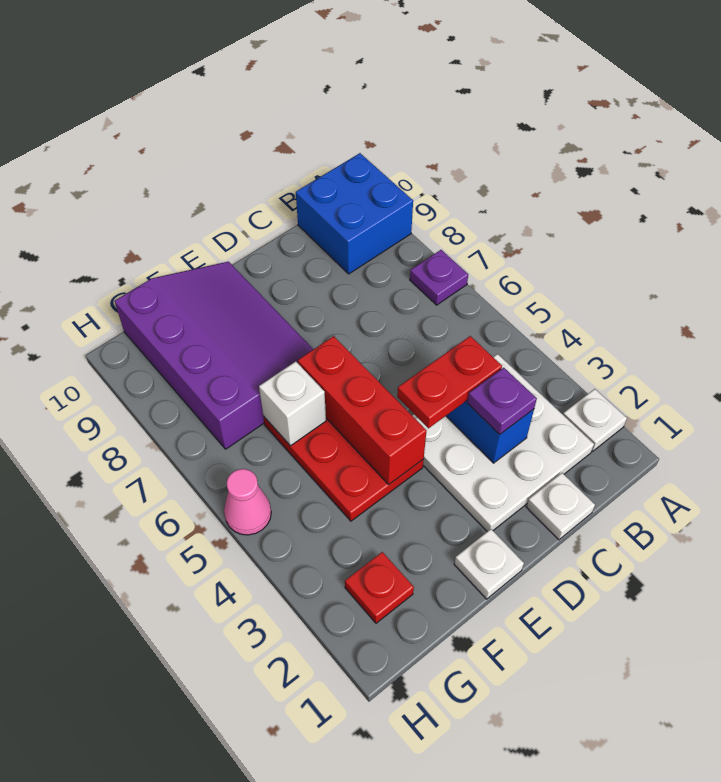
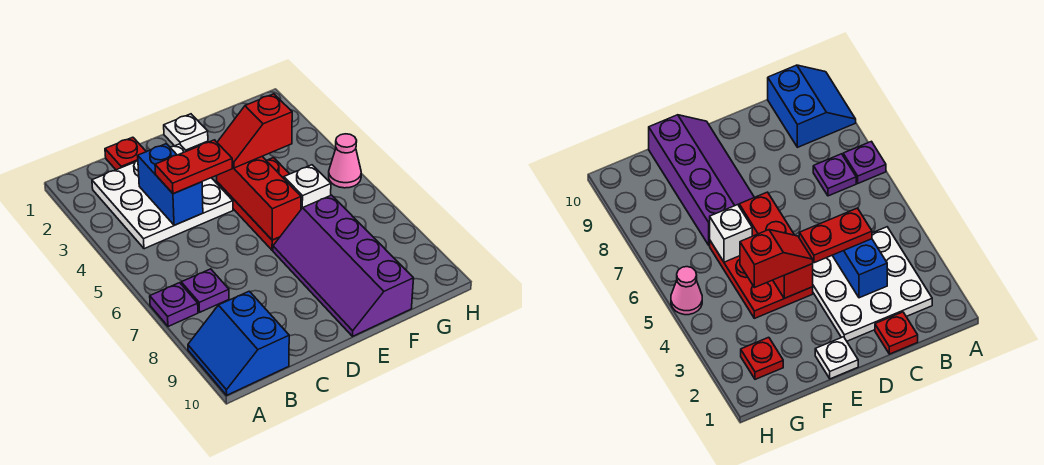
white plate A2 level 1 -> none
blue brick A9:B10 level 1 -> blue slope A9:B10 level 1 top B
white plate C1 level 1 -> red plate C1 level 1
purple plate C3 level 3 -> purple plate B7 level 1
none -> red slope E4:F4 level 3 top F
purple slope E7:G10 level 1 top G -> purple slope E7:F10 level 1 top F

